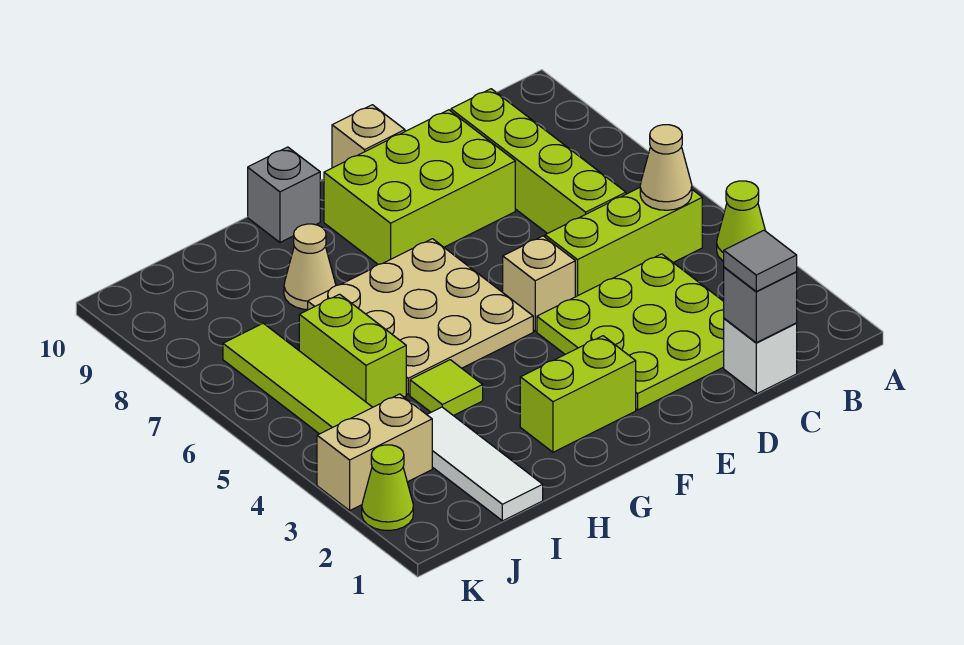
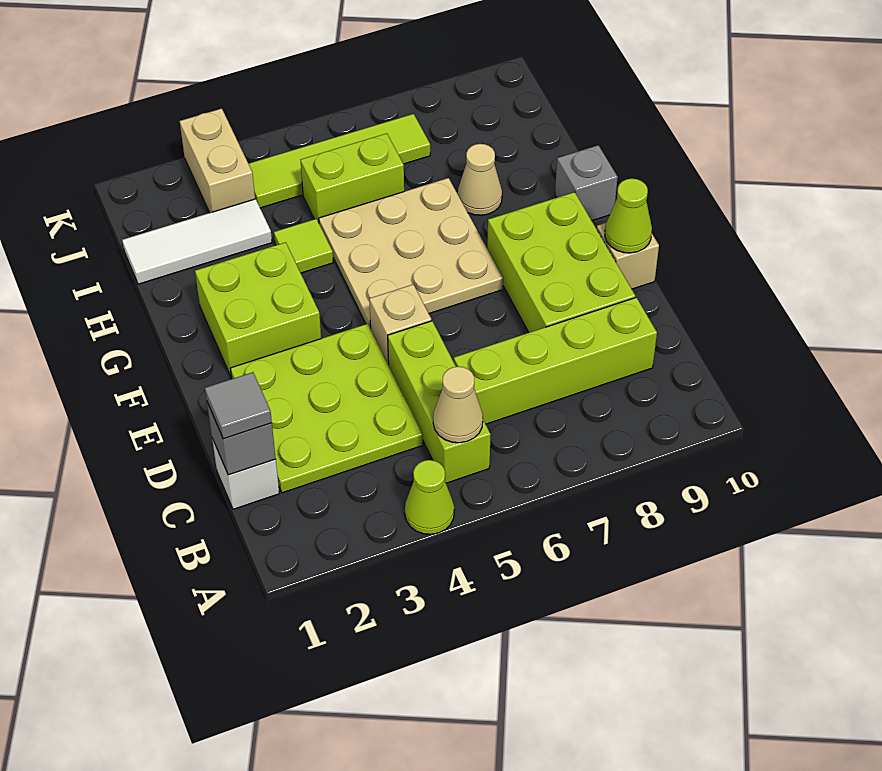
lime brick F2:G2 level 1 -> lime brick F2:G3 level 1
lime cone K2 level 1 -> lime cone E10 level 2

